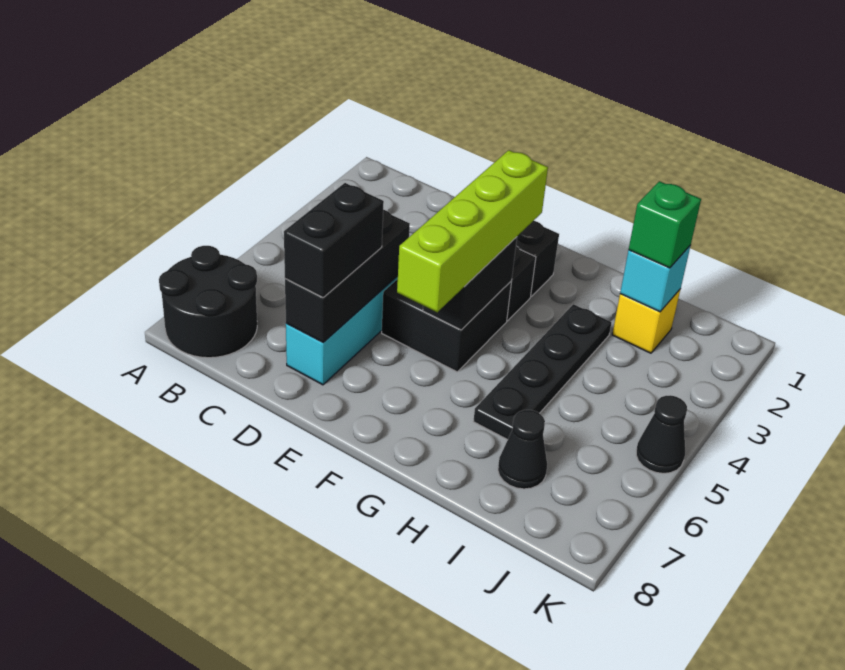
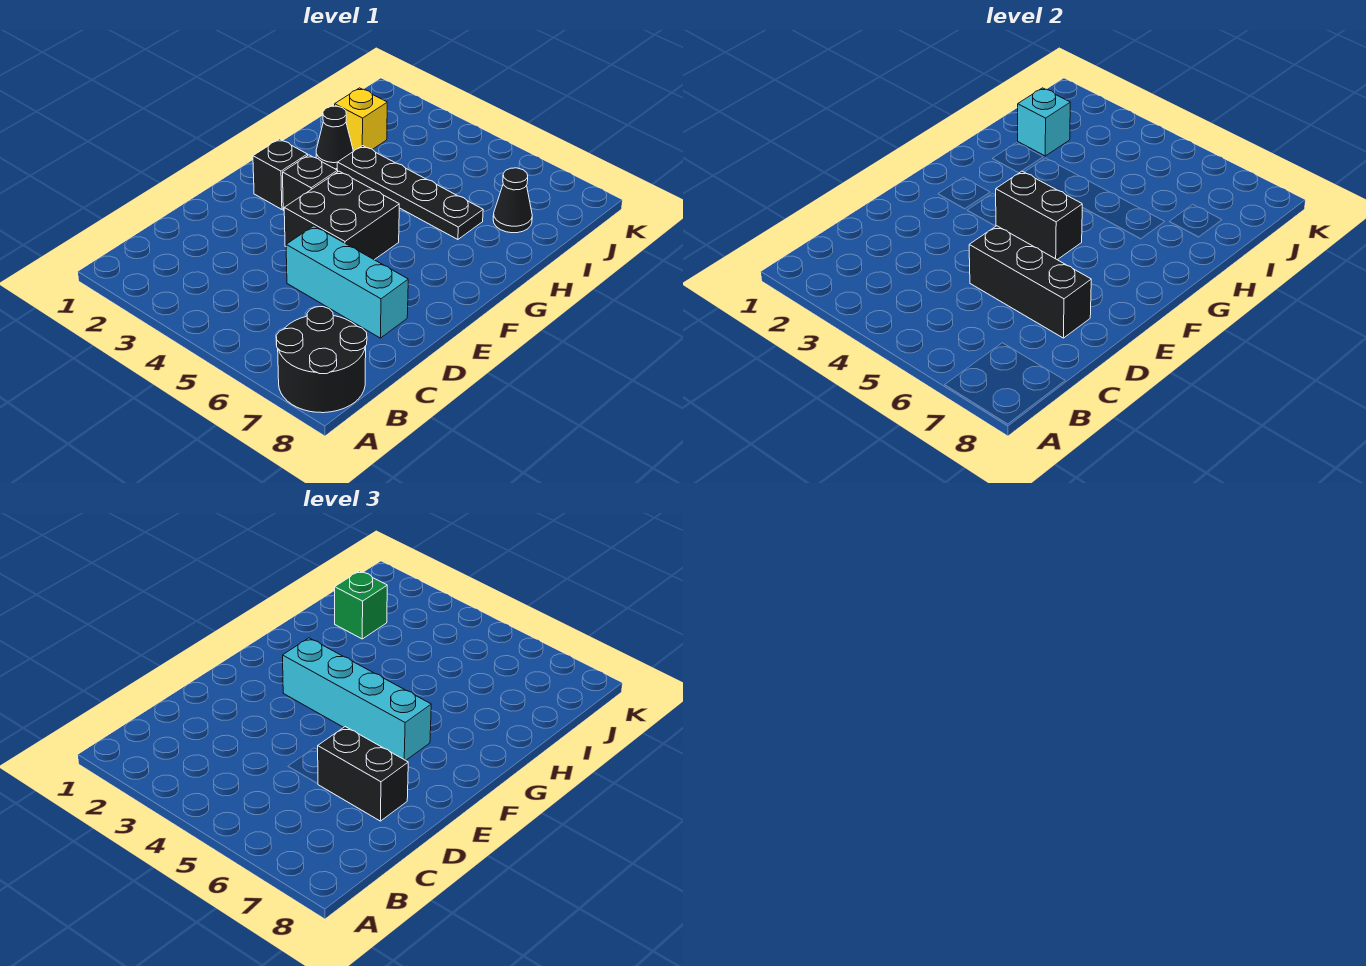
lime brick F3:F6 level 3 -> cyan brick F3:F6 level 3
black cone K5 level 1 -> black cone H2 level 1

